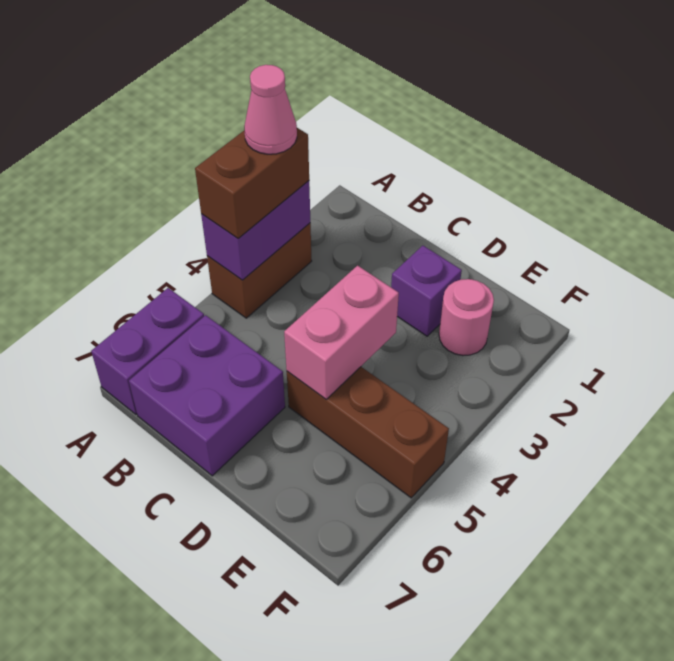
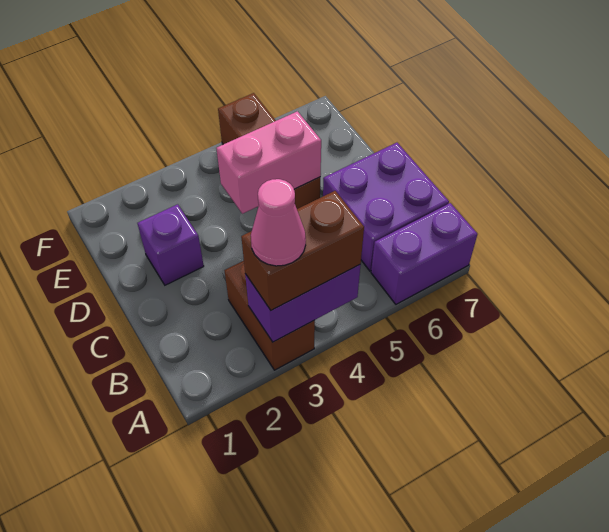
brown brick A3:A4 level 1 -> brown brick A3:B3 level 1
pink round brick E2 level 1 -> none

